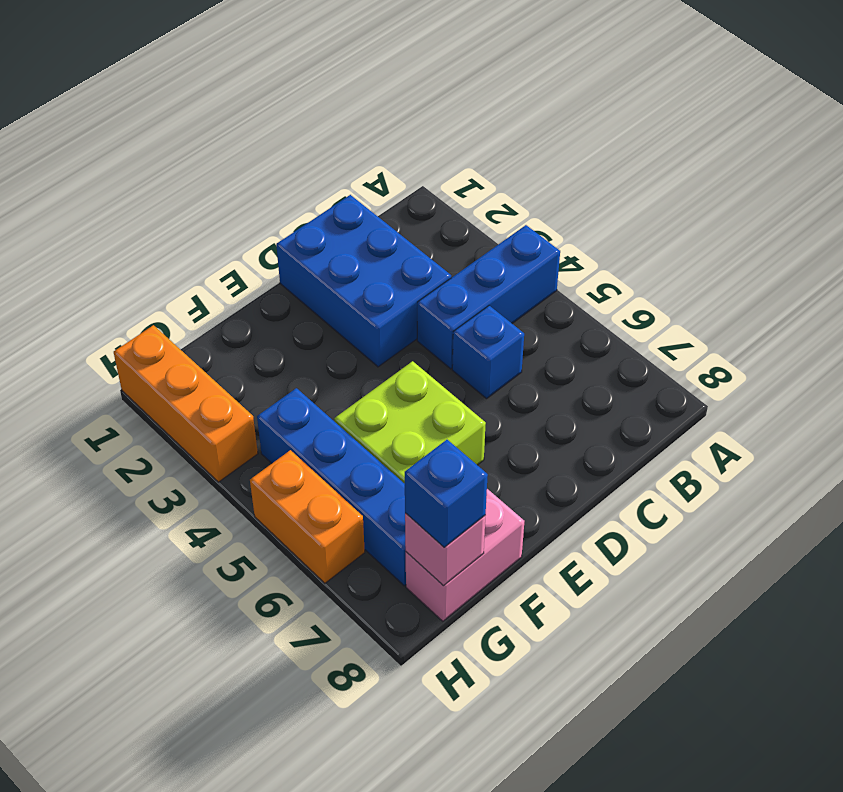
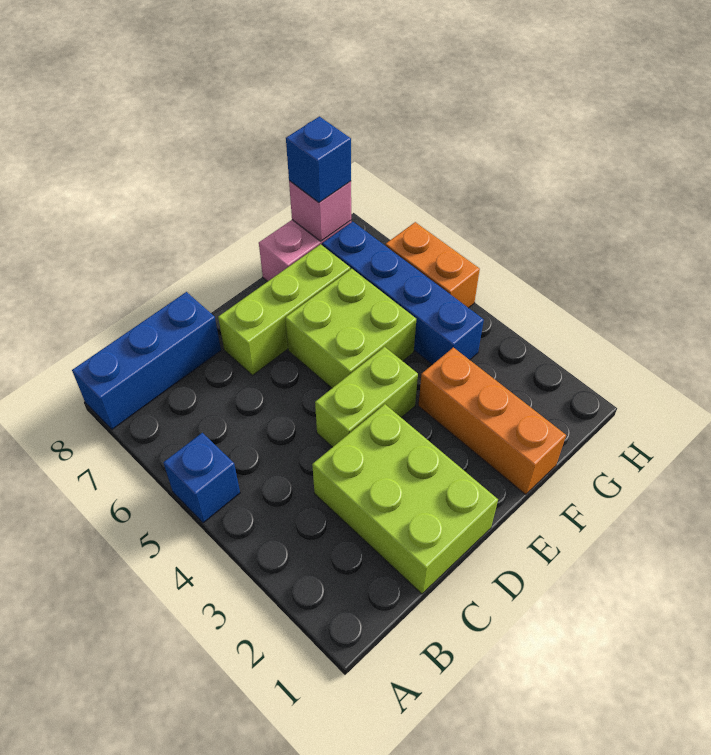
blue brick A4:C4 level 1 -> blue brick A8:C8 level 1
blue brick C1:D3 level 1 -> lime brick C1:D3 level 1
blue brick C5 level 1 -> blue brick A5 level 1
none -> lime brick D4:E4 level 1
none -> lime brick D7:F7 level 1
orange brick H1:H3 level 1 -> orange brick F1:F3 level 1

